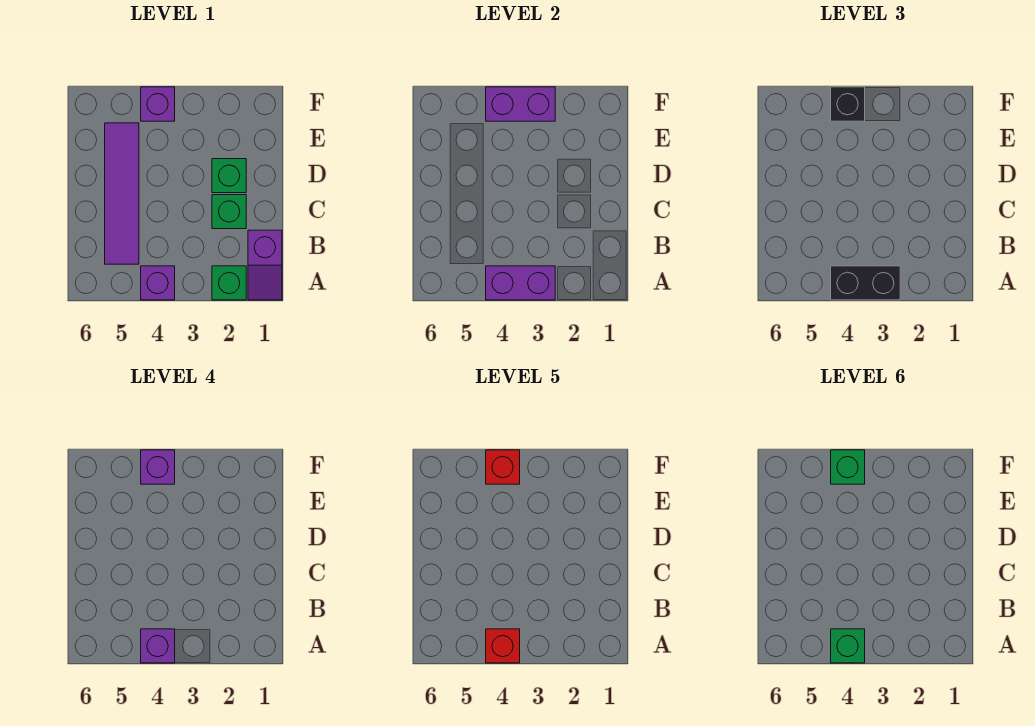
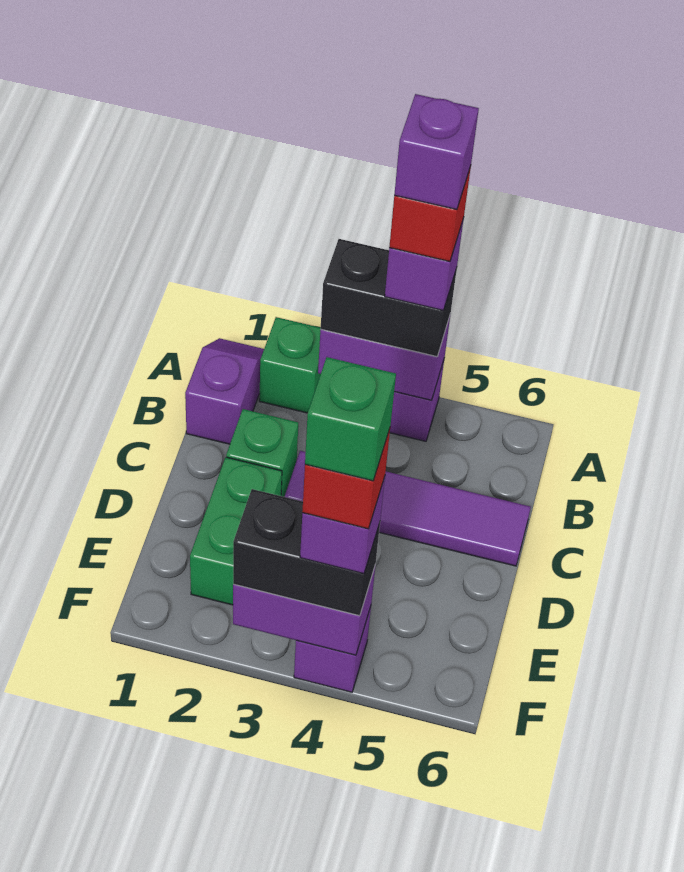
green brick A4 level 6 -> purple brick A4 level 6
purple tile B5:E5 level 1 -> purple tile C3:C6 level 1
green brick D2 level 1 -> green brick D2:E2 level 1
black brick F4 level 3 -> black brick F3:F4 level 3

